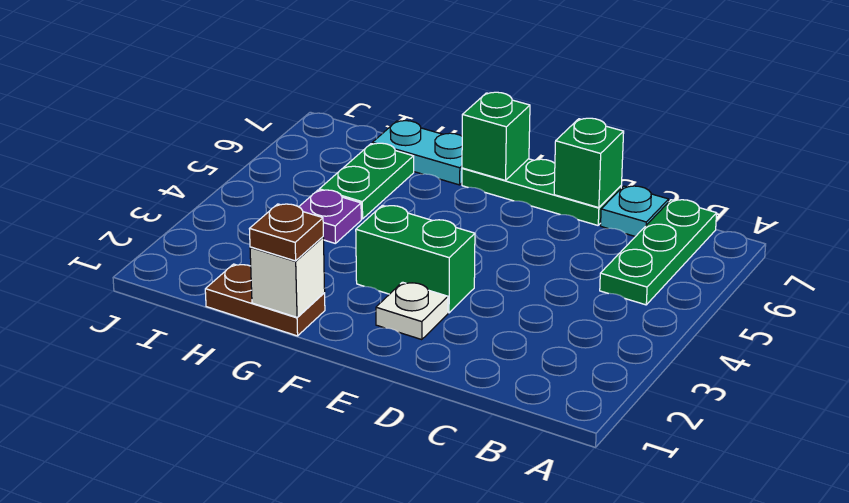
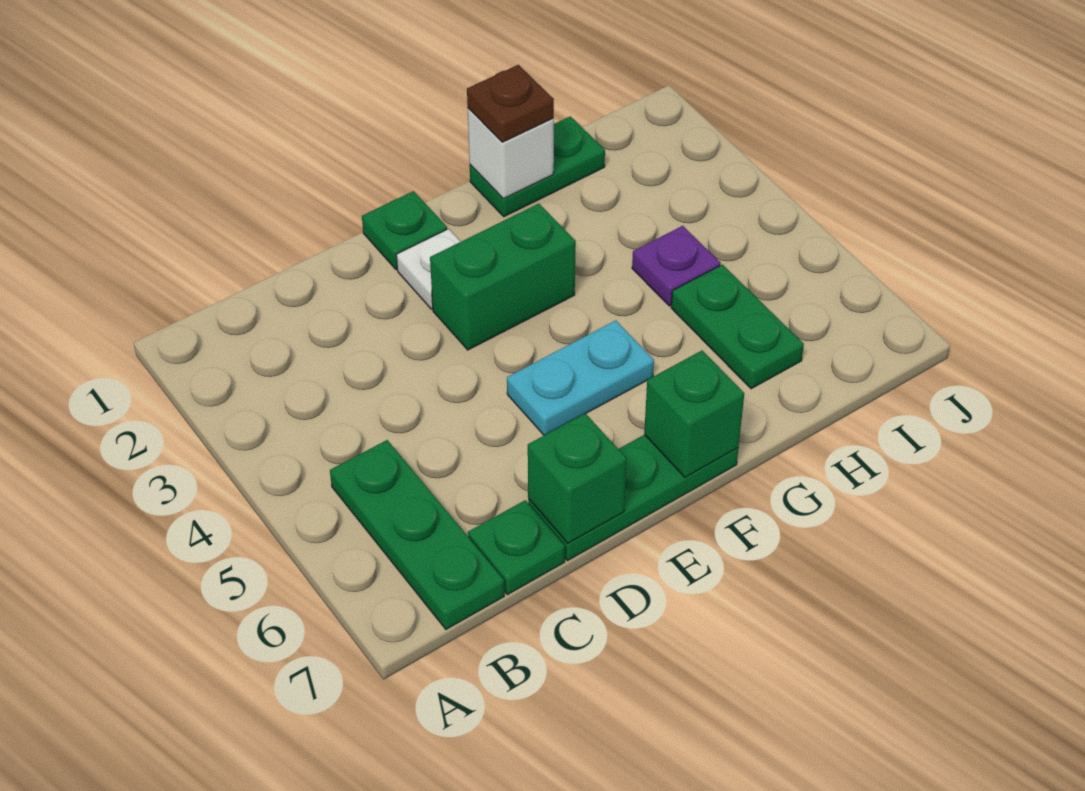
cyan plate C7 level 1 -> green plate C7 level 1
none -> green plate E1 level 1
brown plate G1:H1 level 1 -> green plate G1:H1 level 1
cyan plate G7:H7 level 1 -> cyan plate E5:F5 level 1

